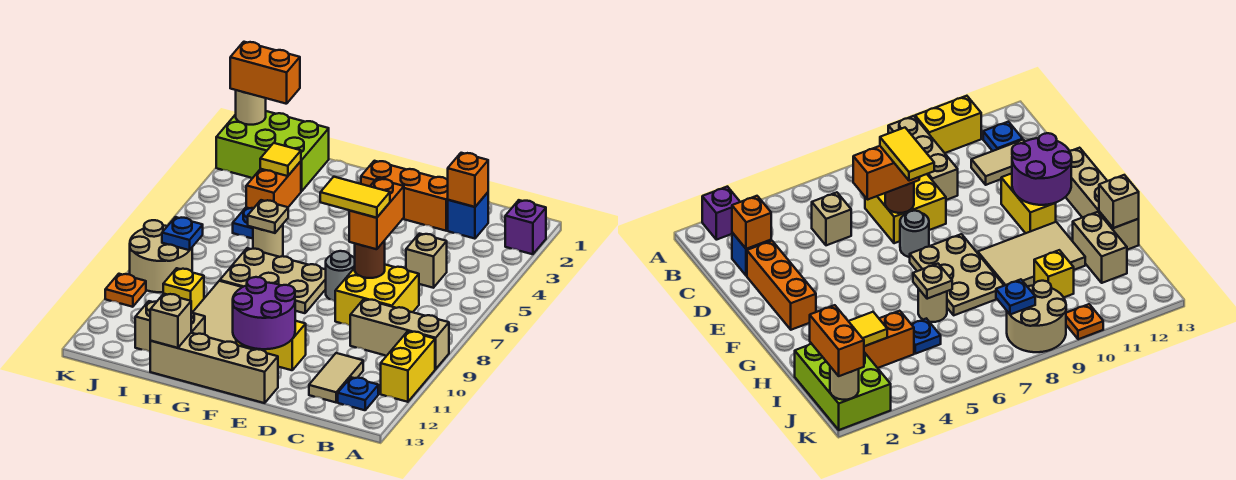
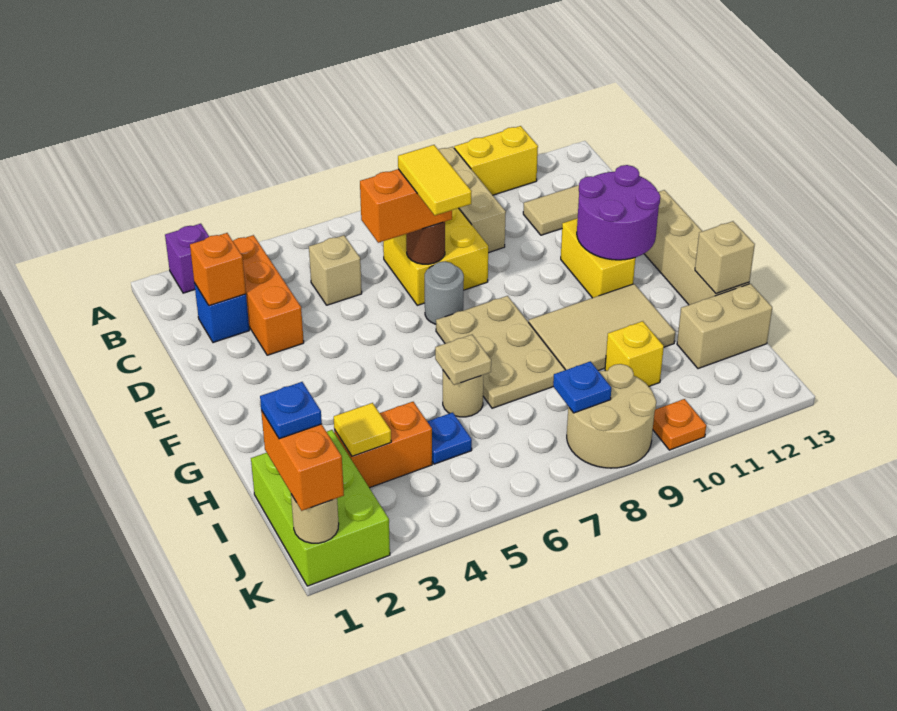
blue plate B12 level 1 -> blue plate J1 level 4
orange brick D2:F2 level 1 -> orange brick B3:D3 level 1
tan brick H12:I12 level 1 -> tan brick I12:I13 level 1

